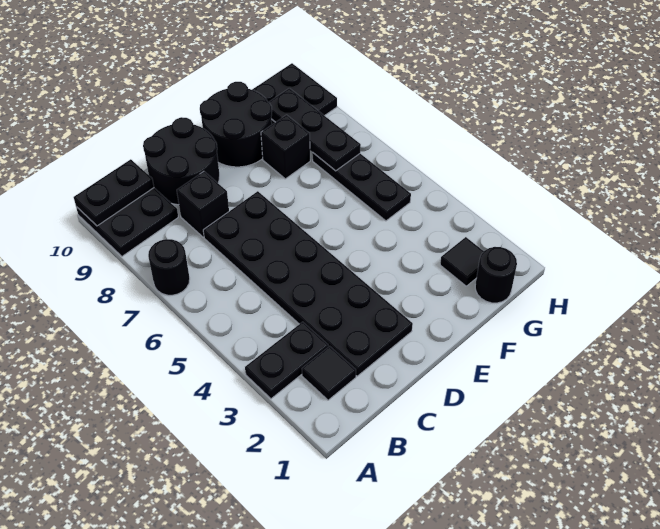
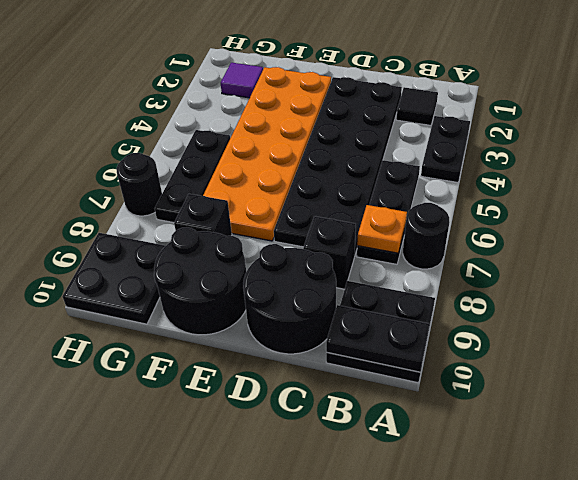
black plate A3:B3 level 1 -> black plate A3:A4 level 1
none -> orange plate B7 level 2
none -> orange plate E2:F7 level 1
black round brick G1 level 1 -> black round brick H7 level 1
black tile G2 level 1 -> purple tile G2 level 1
black plate G7:G9 level 2 -> black plate B5:B7 level 1

